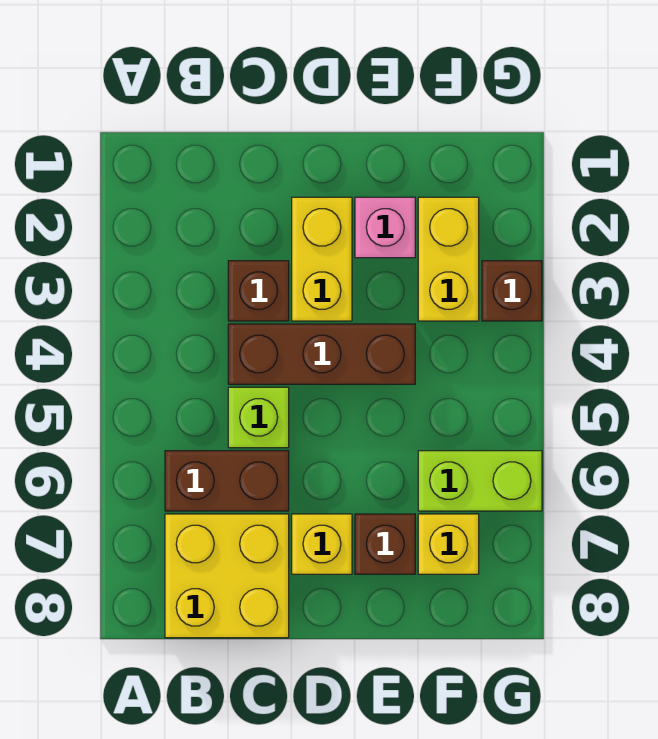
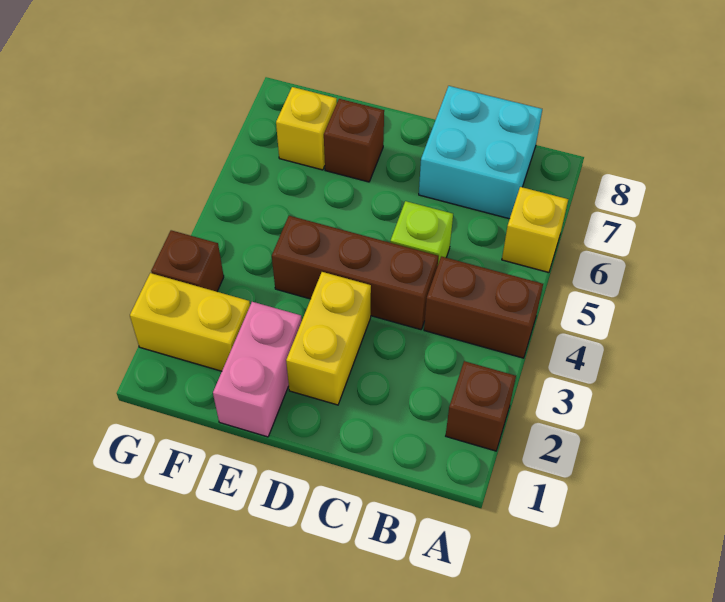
brown brick B6:C6 level 1 -> brown brick A4:B4 level 1
yellow brick B7:C8 level 1 -> cyan brick B7:C8 level 1
brown brick C3 level 1 -> brown brick A2 level 1
yellow brick D7 level 1 -> yellow brick A6 level 1
pink brick E2 level 1 -> pink brick E1:E2 level 1
yellow brick F2:F3 level 1 -> yellow brick F2:G2 level 1
lime brick F6:G6 level 1 -> none

